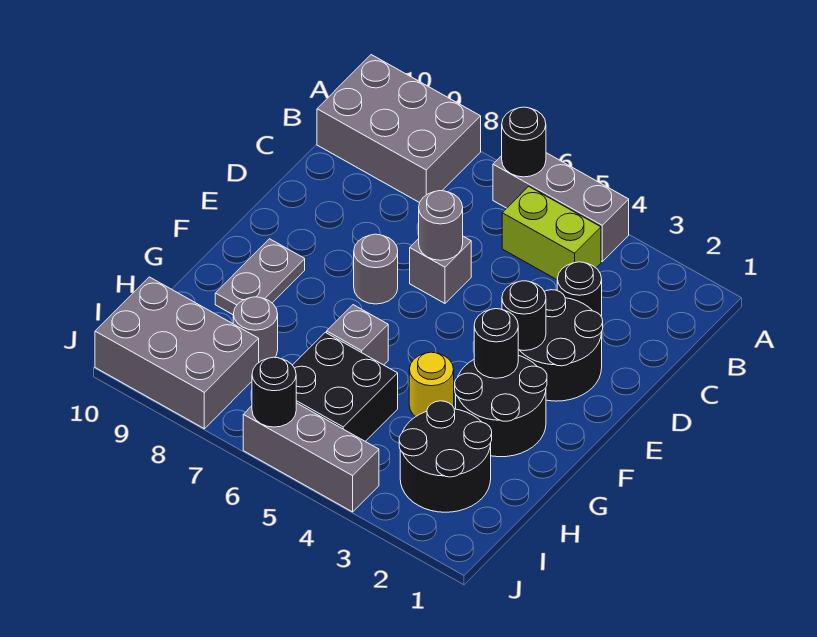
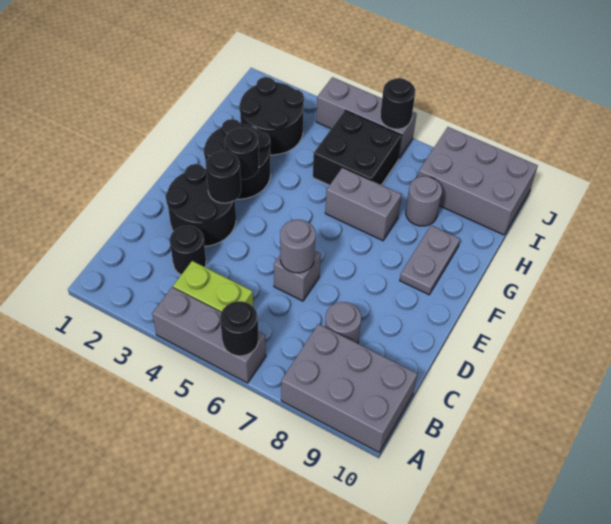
grey round brick E7 level 1 -> grey round brick C8 level 1
yellow round brick G4 level 1 -> none
grey brick G6 level 1 -> grey brick G6:G7 level 1

